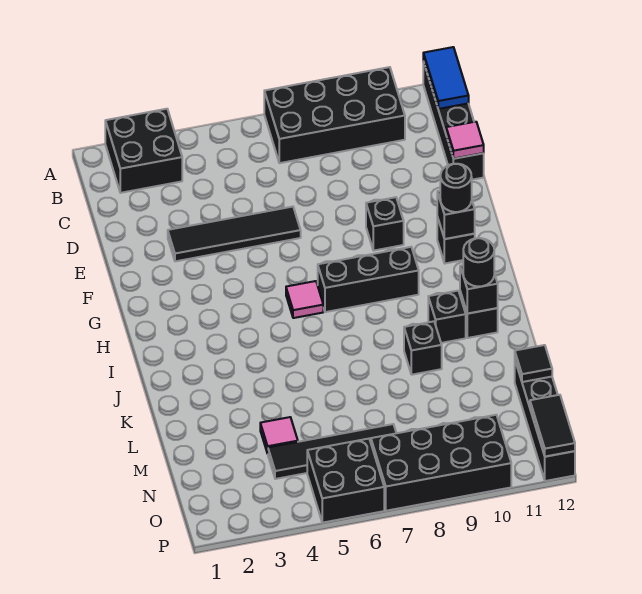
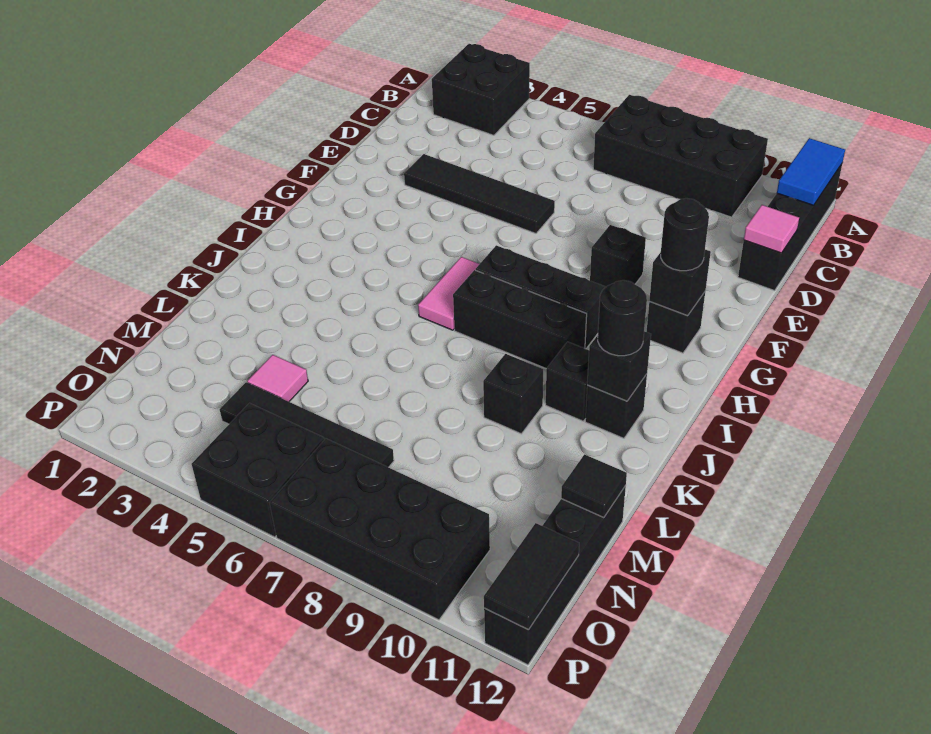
pink tile H6 level 1 -> pink tile H6:I6 level 1
none -> black brick I7:I9 level 1

